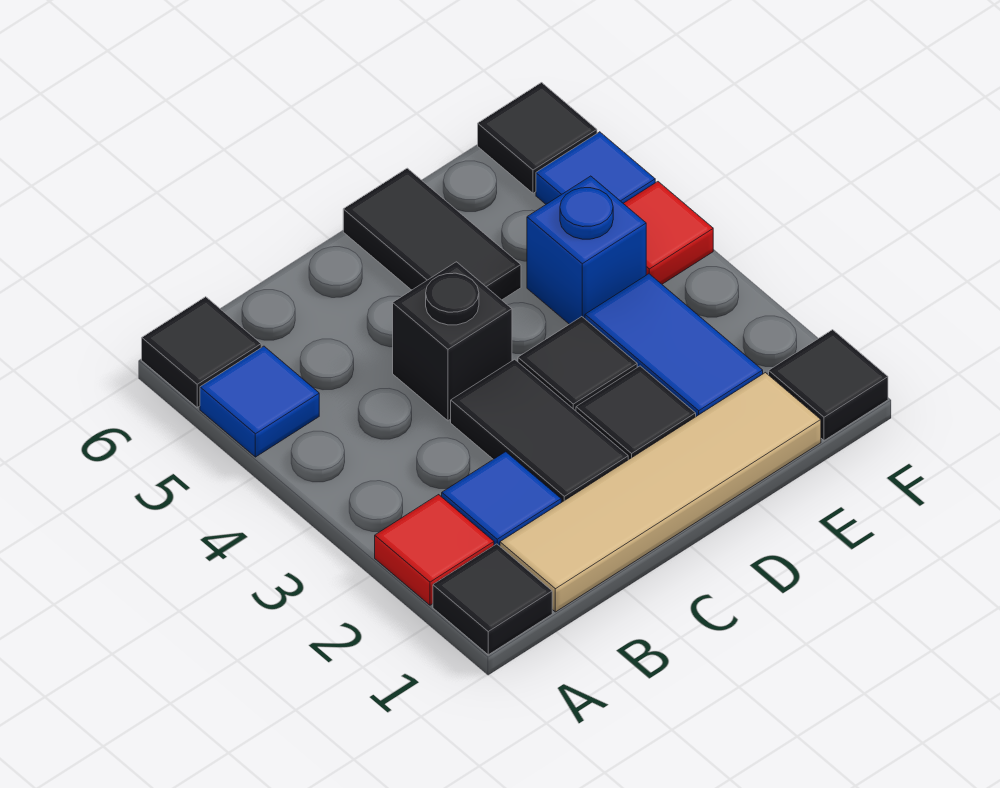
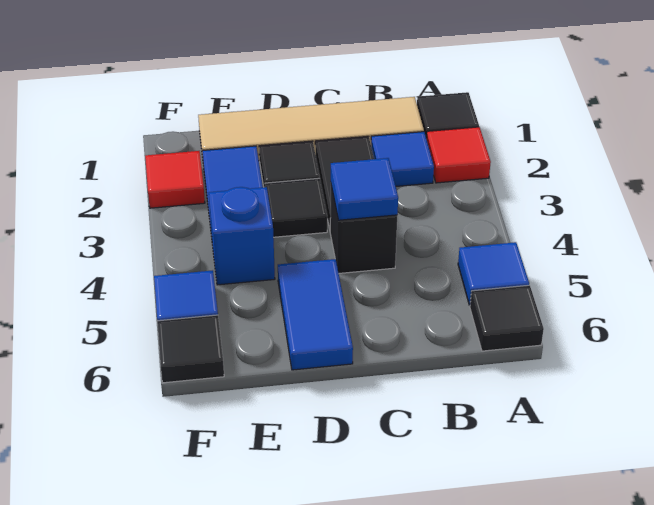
none -> blue tile C4 level 2
black tile D5:D6 level 1 -> blue tile D5:D6 level 1
black tile F1 level 1 -> none
red tile F4 level 1 -> red tile F2 level 1

